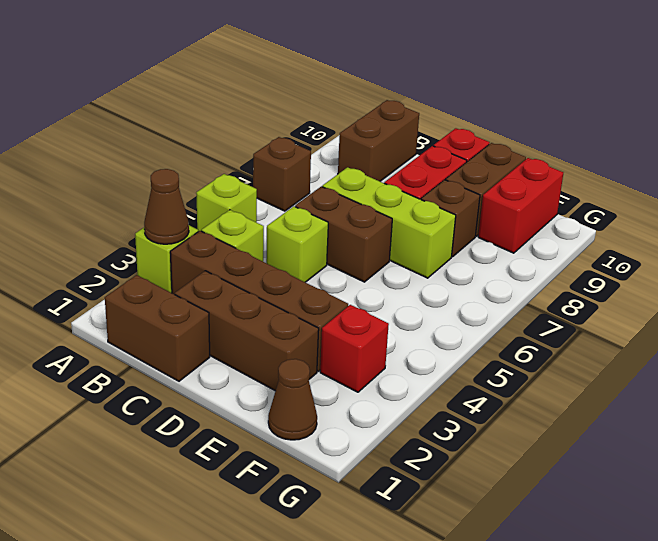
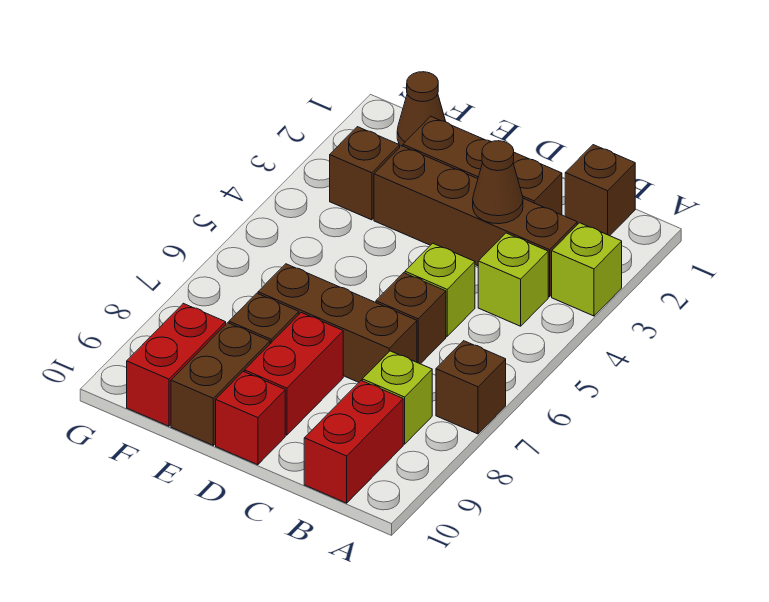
brown cone A3 level 2 -> brown cone C3 level 2
lime brick A5 level 1 -> lime brick B8 level 1
brown brick B1:C1 level 1 -> brown brick B1 level 1
brown brick B9:B10 level 1 -> red brick B9:B10 level 1
brown brick C6:D6 level 1 -> brown brick C6 level 1
lime brick C7:E7 level 1 -> brown brick C7:E7 level 1
red brick F3 level 1 -> brown brick F3 level 1

